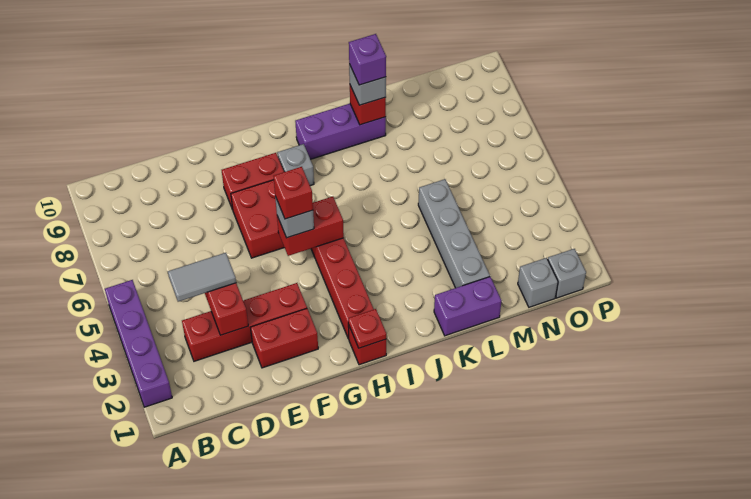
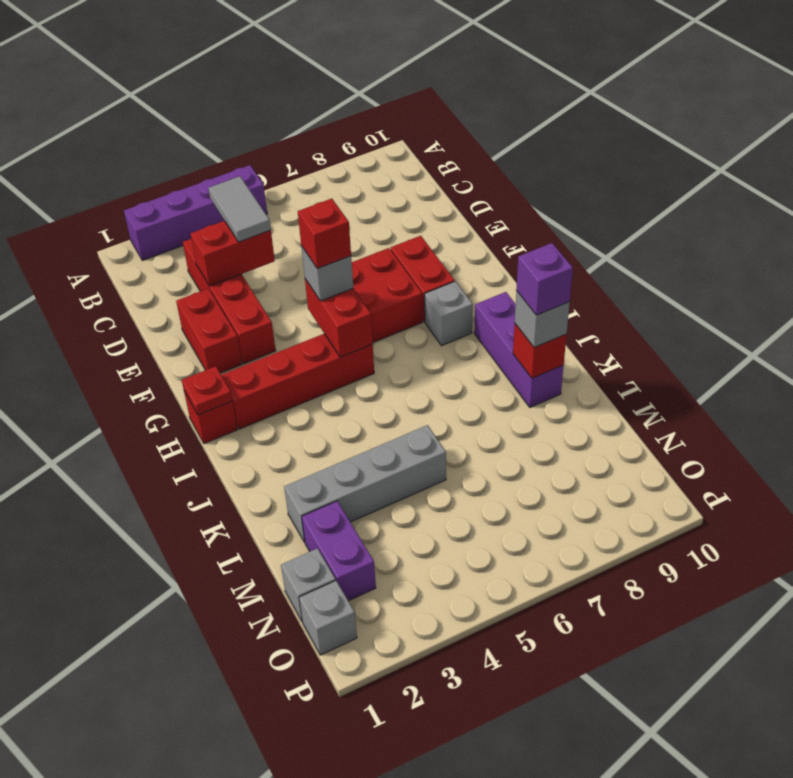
purple brick K1:L1 level 1 -> purple brick M2:N2 level 1

